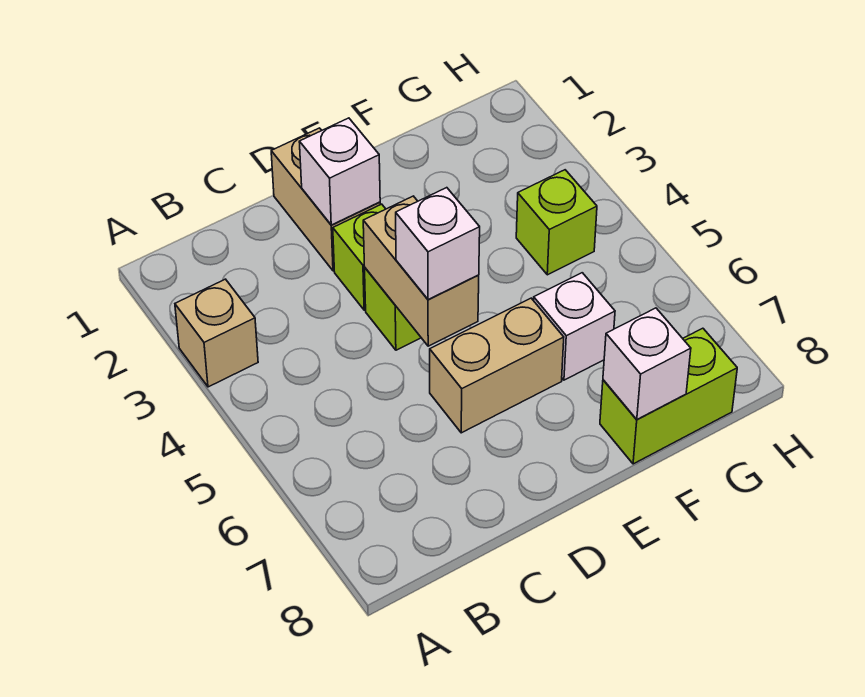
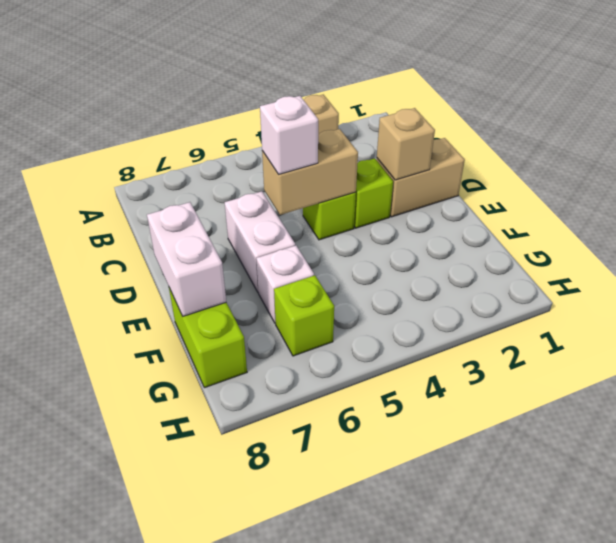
white brick D2 level 2 -> tan brick D2 level 2
tan brick D6:E6 level 1 -> white brick D6:E6 level 1
white brick F8 level 2 -> white brick E8:F8 level 2
lime brick G4 level 1 -> lime brick G6 level 1

